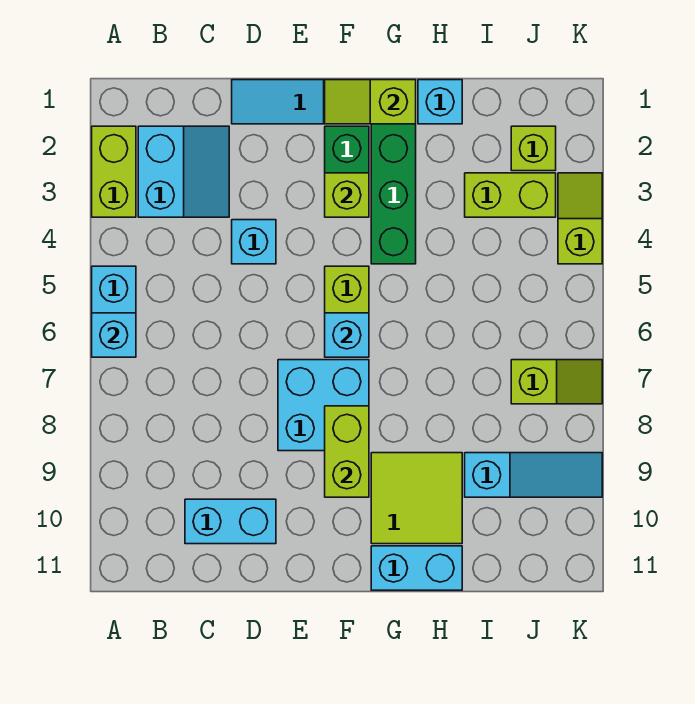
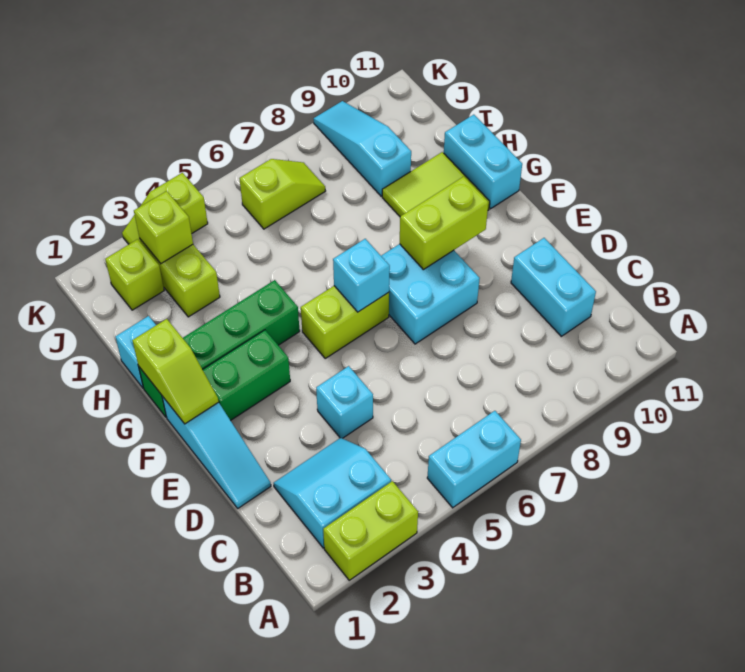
cyan brick A6 level 2 -> none
lime brick F3 level 2 -> lime brick J3 level 2
lime slope J7:K7 level 1 top J -> lime slope J6:J7 level 1 top 6

